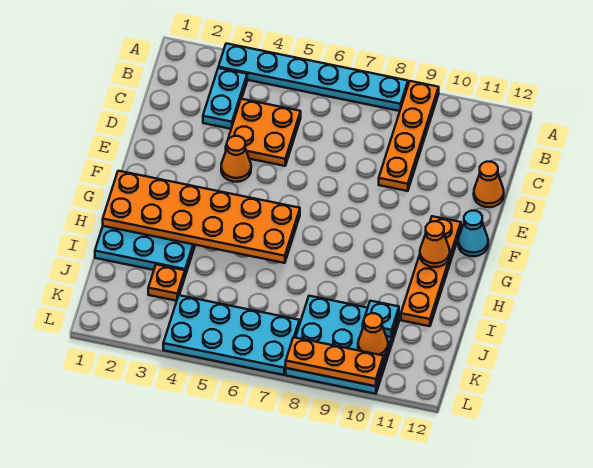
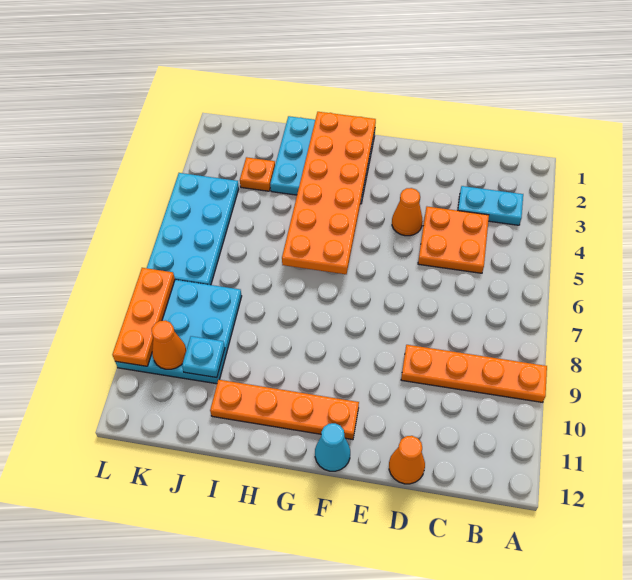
cyan plate A3:A8 level 1 -> none
orange cone G11 level 2 -> none

